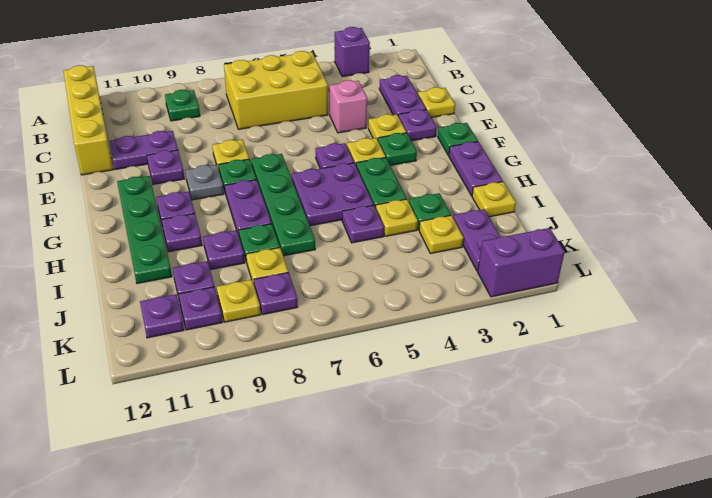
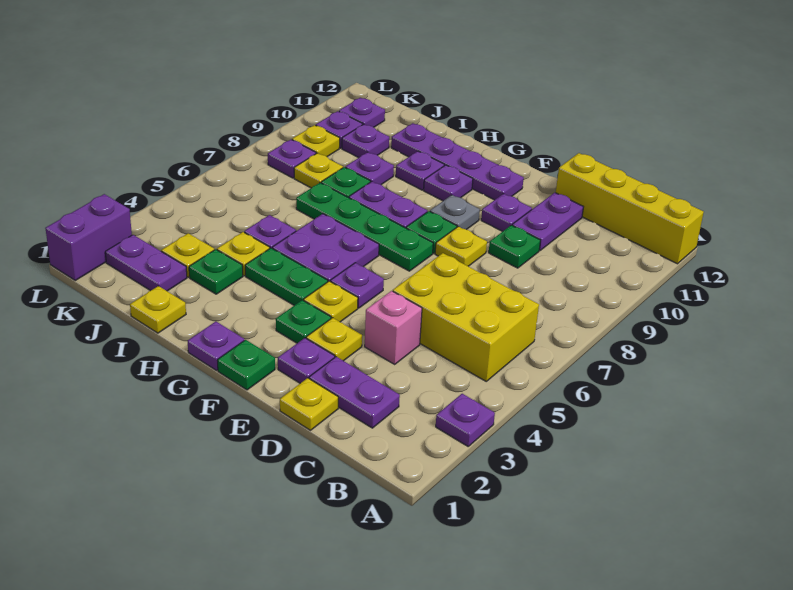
purple brick A3 level 1 -> purple plate A3 level 1
yellow brick B5:C7 level 1 -> yellow brick B5:D6 level 1
green plate B9 level 1 -> green plate D9 level 1
green plate F11:I11 level 1 -> purple plate F11:I11 level 1
purple plate G1:H1 level 1 -> purple plate G1 level 1

